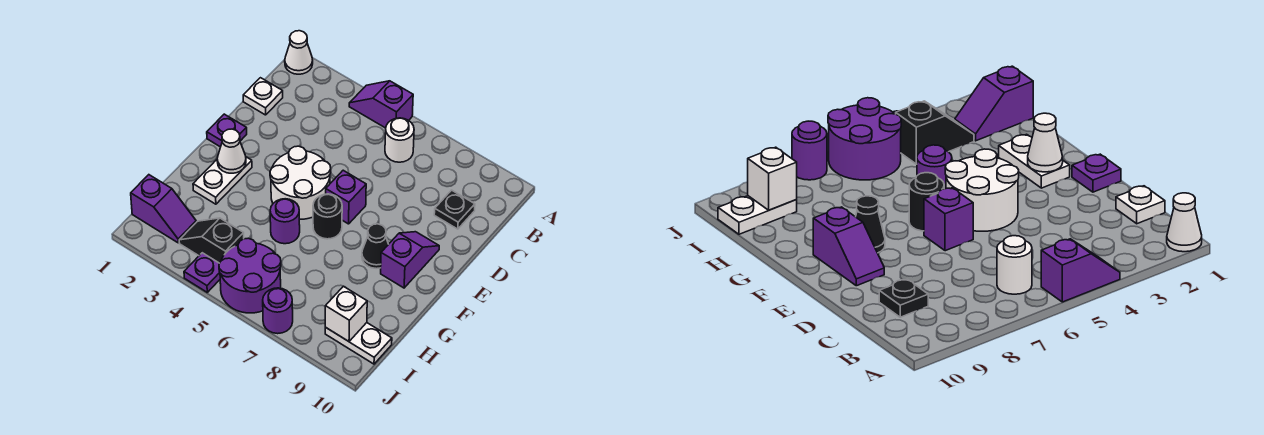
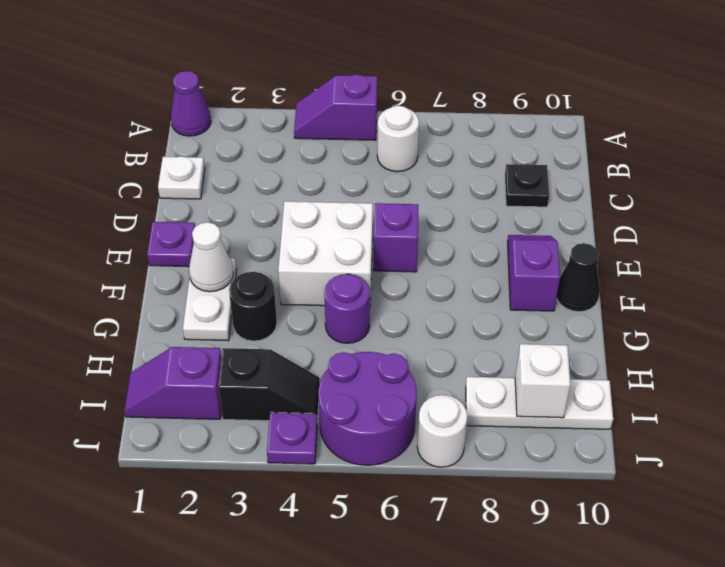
white cone A1 level 1 -> purple cone A1 level 1
white round brick E4:F5 level 1 -> white brick E4:F5 level 1
black round brick F6 level 1 -> black round brick G3 level 1
black cone F8 level 1 -> black cone F10 level 1
purple slope I1:I2 level 1 top 1 -> purple slope I1:I2 level 1 top 2
black slope I3:I4 level 1 top 4 -> black slope I3:I4 level 1 top 3
white plate I9:I10 level 1 -> white plate I8:I10 level 1
purple round brick J7 level 1 -> white round brick J7 level 1

